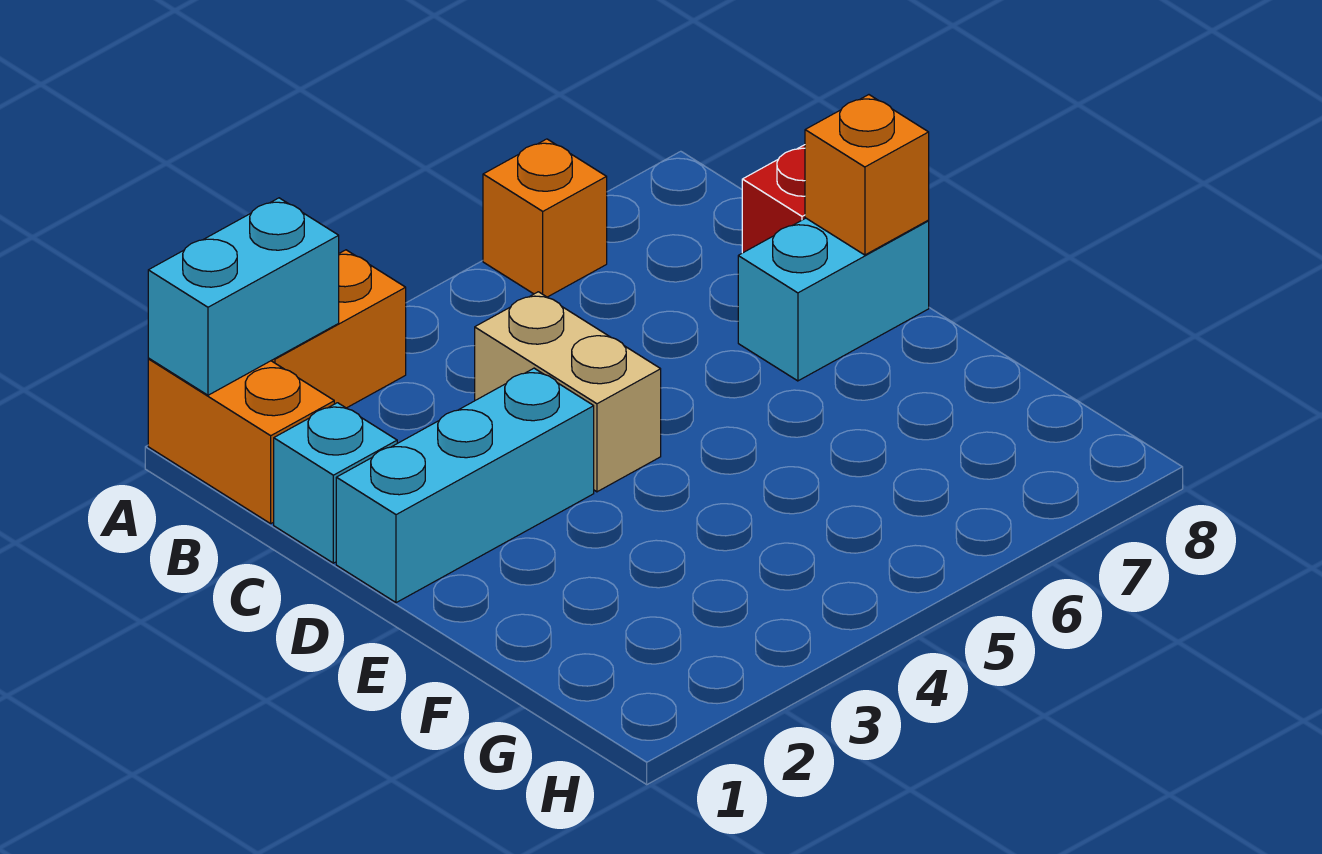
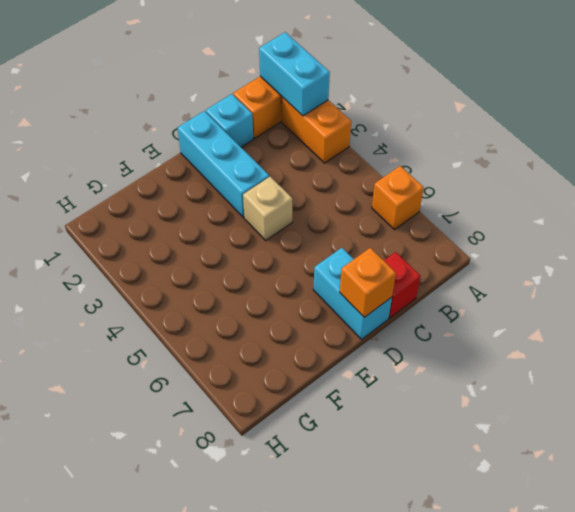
tan brick C4:D4 level 1 -> tan brick D4 level 1

